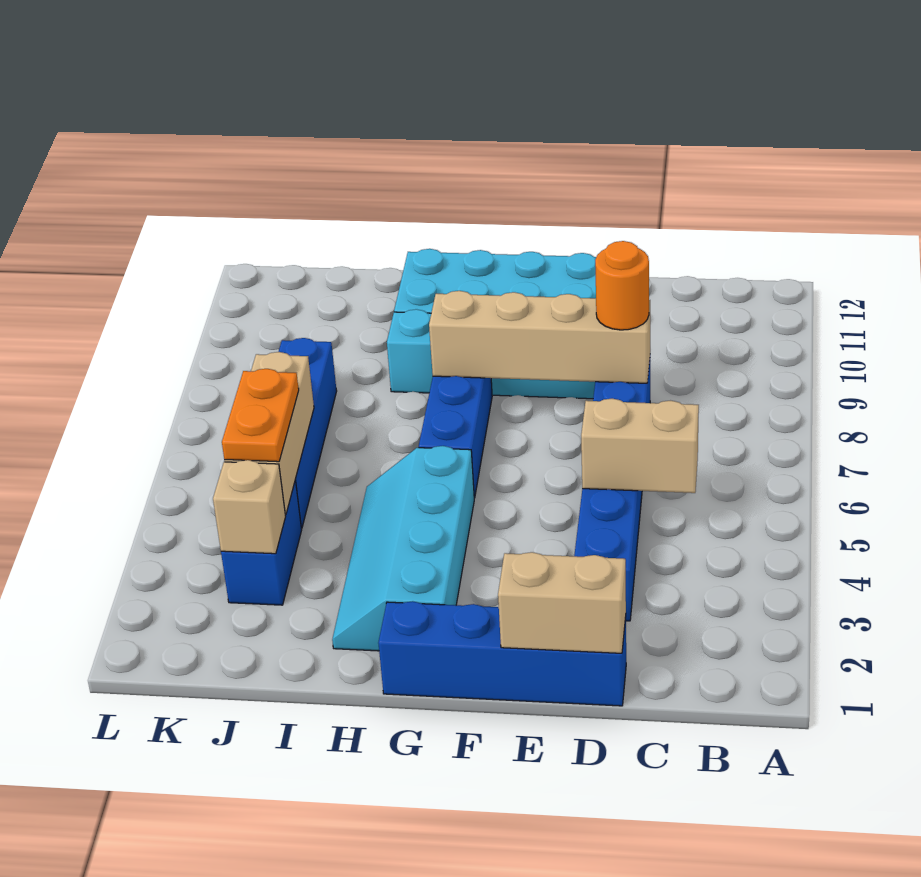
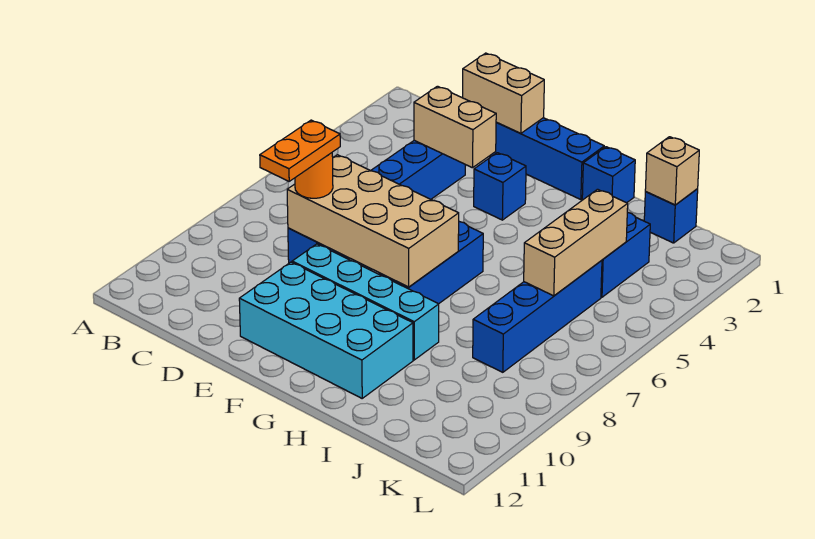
tan brick C5:D5 level 2 -> tan brick D3:E3 level 2
tan brick D8:G8 level 2 -> tan brick D7:G8 level 2
none -> blue brick F3 level 1
cyan slope G2:H5 level 1 top G -> none
none -> blue brick H1 level 1
none -> blue brick J1 level 1
tan brick J3 level 2 -> tan brick J1 level 2
orange plate J4:J5 level 3 -> orange plate D8:D9 level 4

